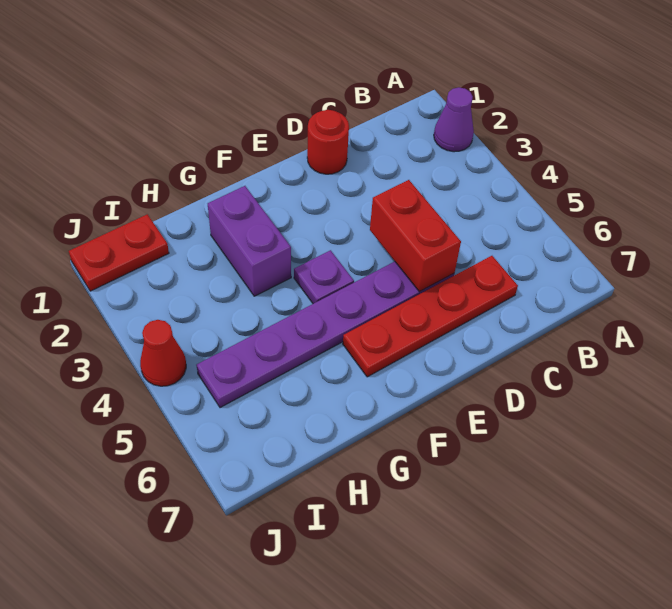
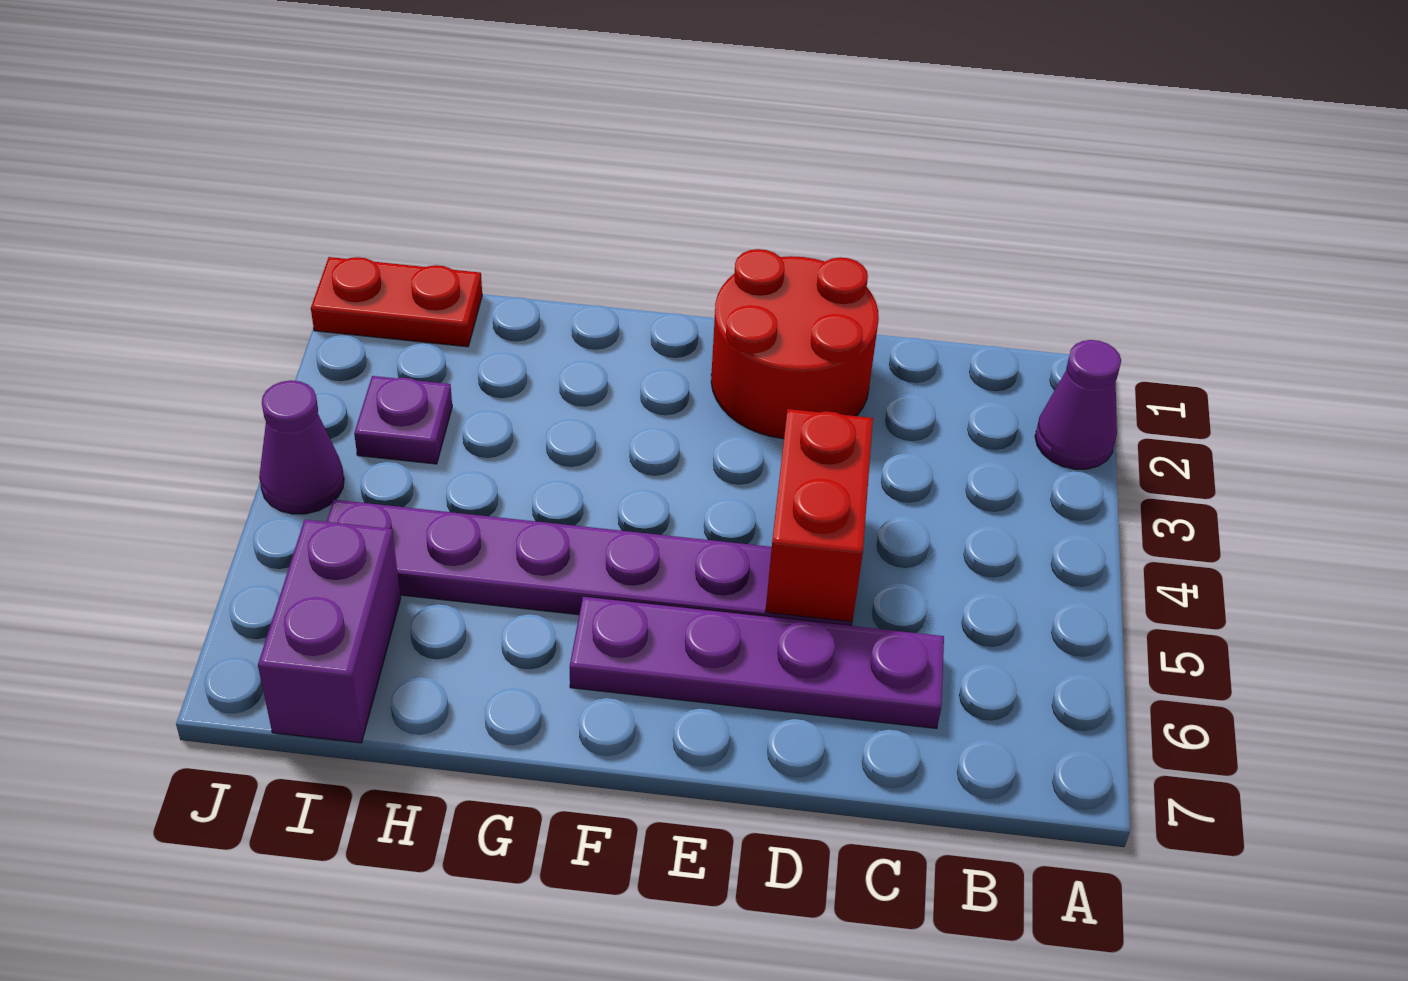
red plate C6:F6 level 1 -> purple plate C6:F6 level 1
red round brick D1 level 1 -> red round brick D1:E2 level 1
purple plate F4 level 1 -> purple plate I3 level 1
purple brick G2:G3 level 1 -> purple brick I6:I7 level 1
red cone J4 level 1 -> purple cone J4 level 1

